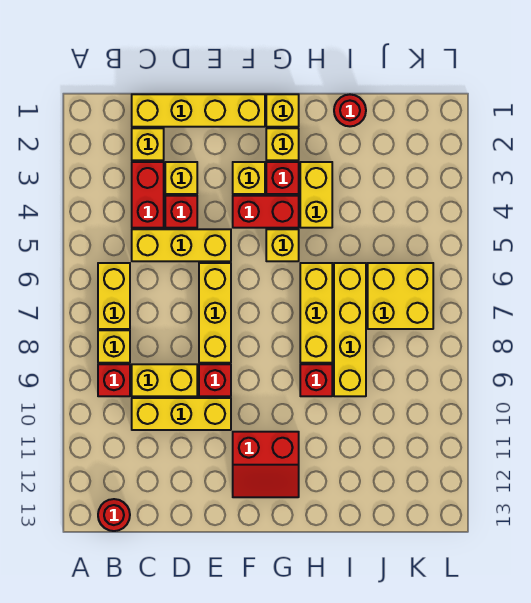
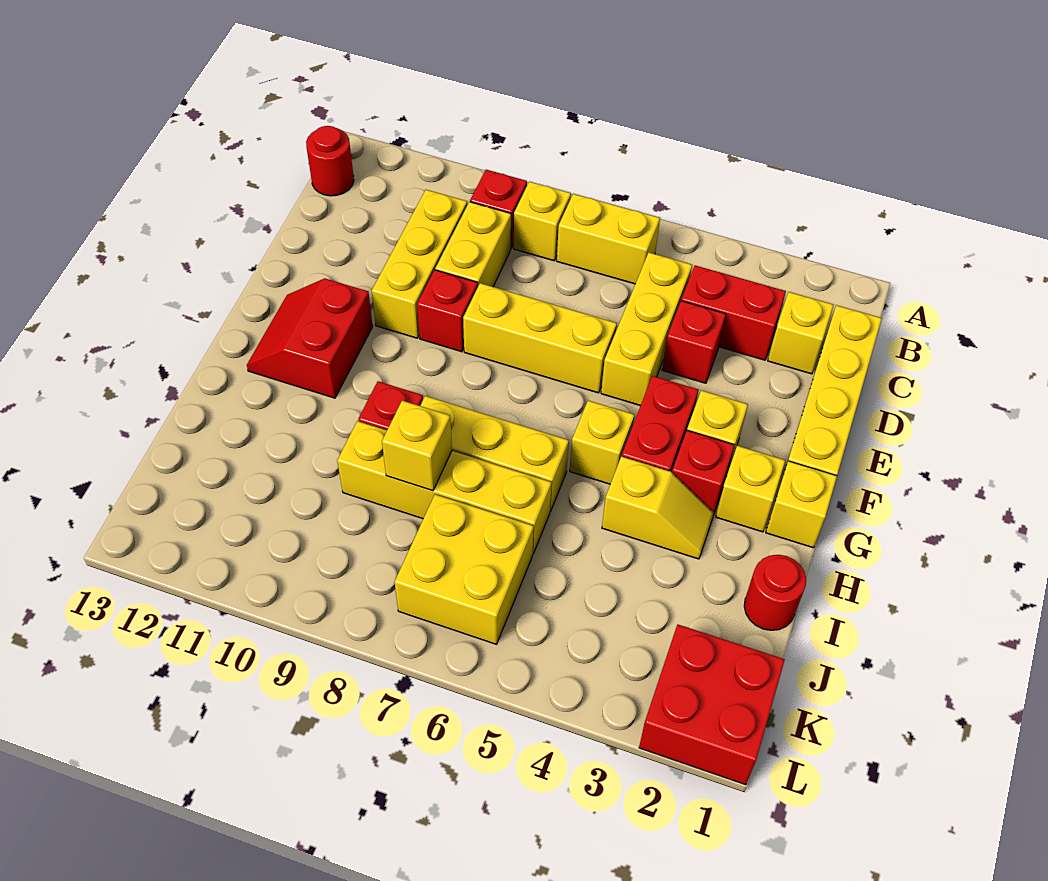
yellow brick D3 level 1 -> yellow brick I8 level 2
yellow brick H3:H4 level 1 -> yellow slope H3:H4 level 1 top 4
none -> red brick K1:L2 level 1

